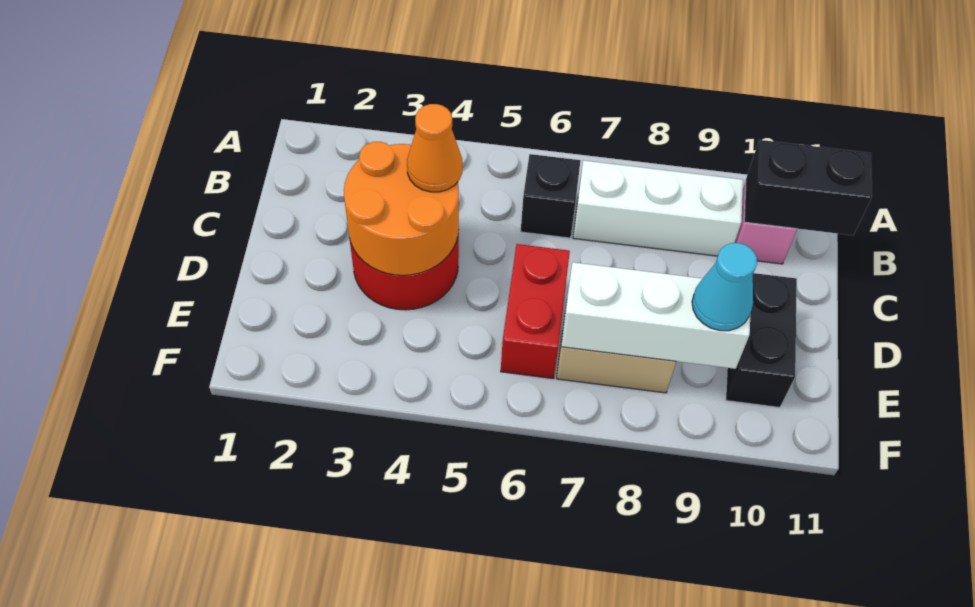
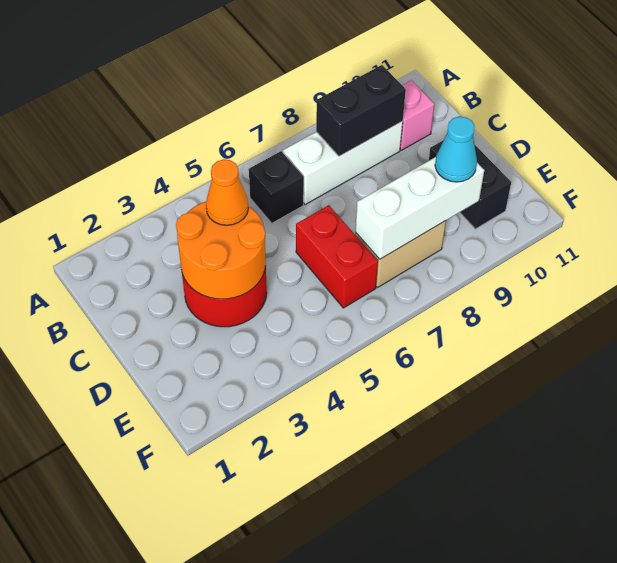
black brick B10:B11 level 2 -> black brick B8:B9 level 2

